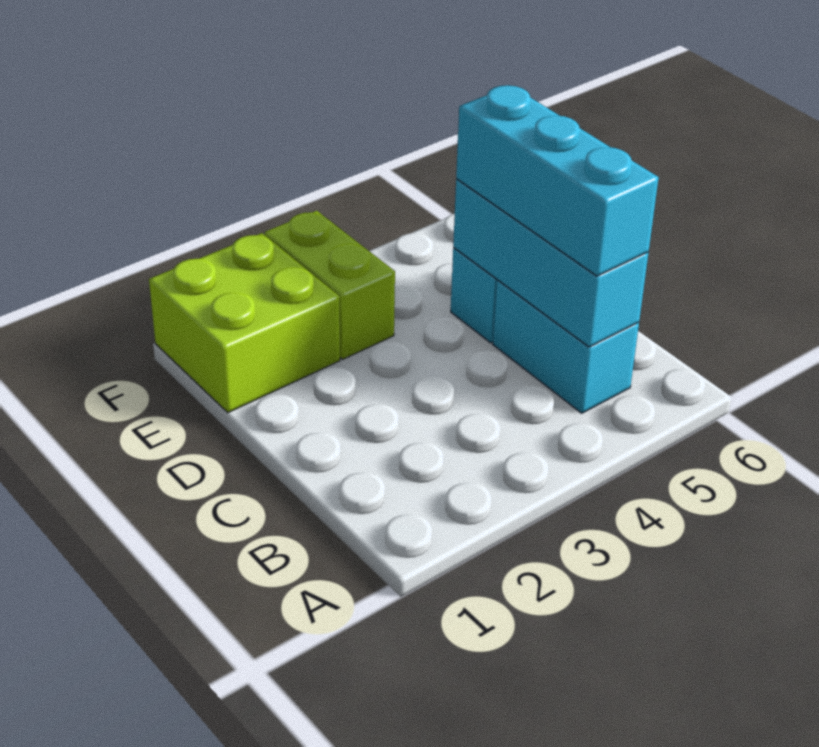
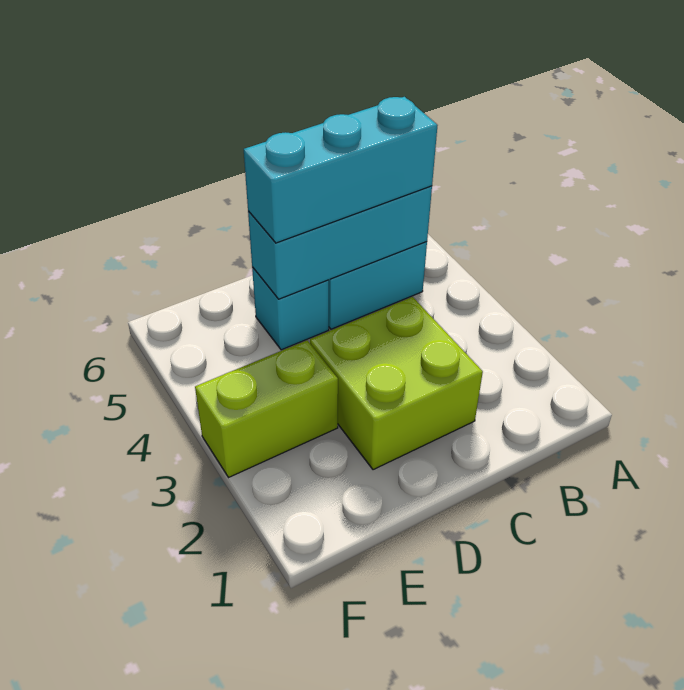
lime brick E1:F2 level 1 -> lime brick C2:D3 level 1

